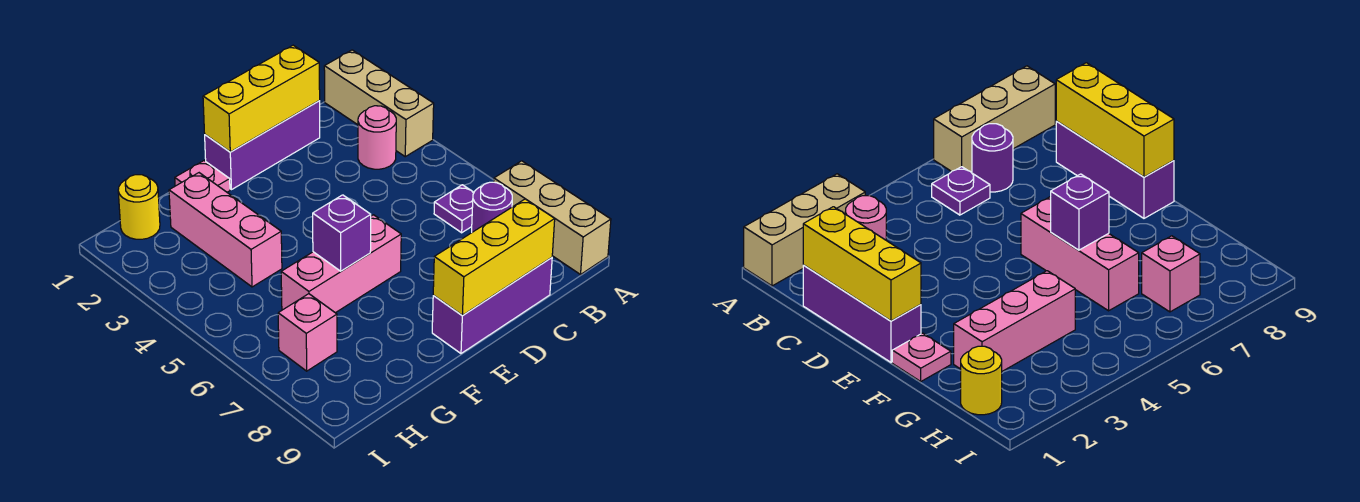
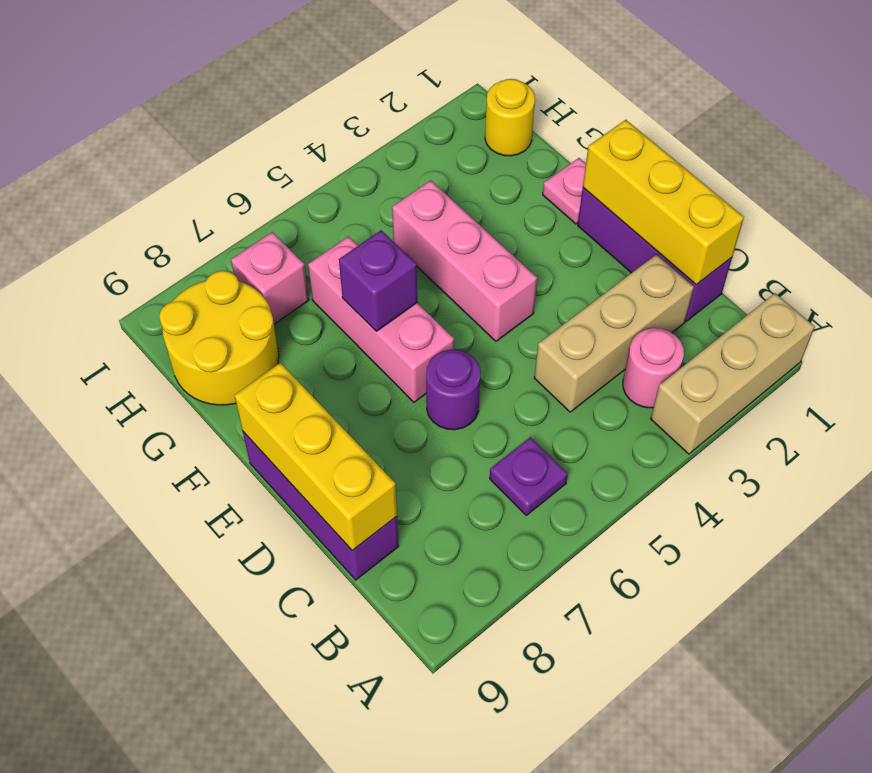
tan brick A7:A9 level 1 -> tan brick C2:C4 level 1
purple round brick B7 level 1 -> purple round brick D6 level 1
pink brick G2:G4 level 1 -> pink brick E4:G4 level 1
none -> yellow round brick G8:H9 level 1

